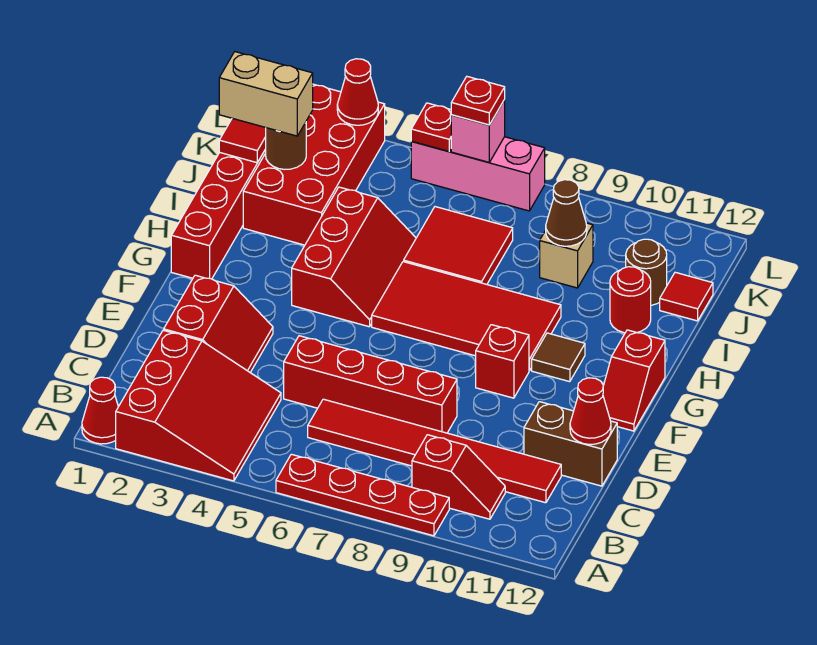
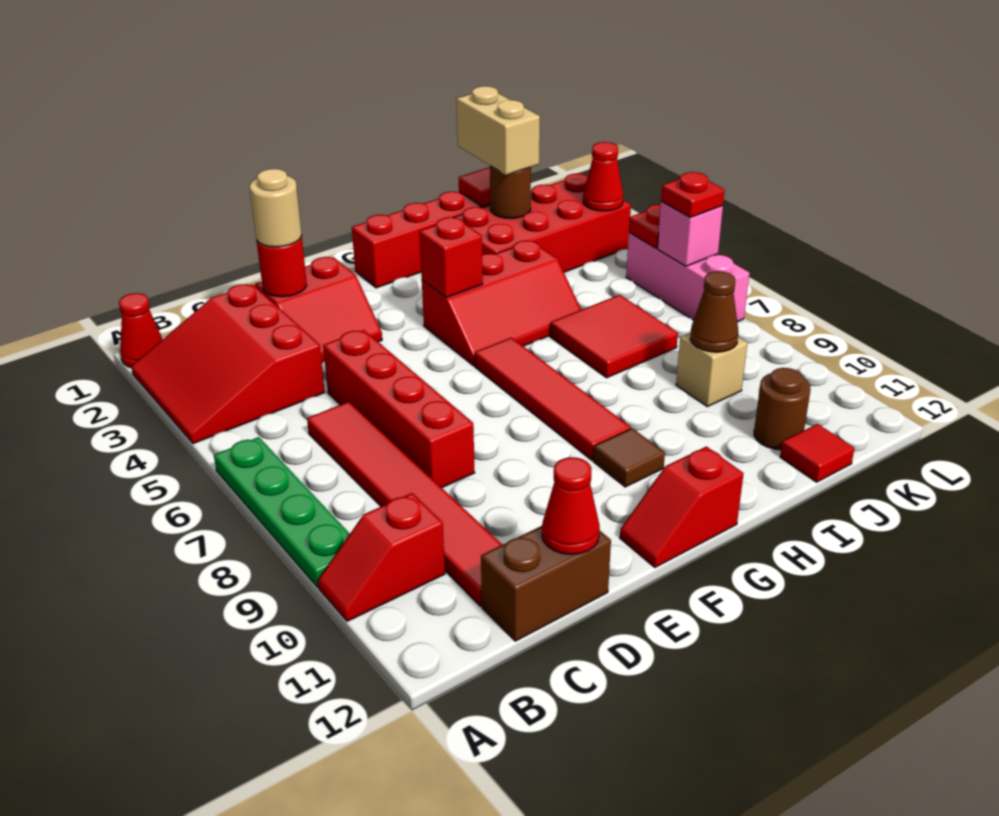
red slope A2:C4 level 1 top 2 -> red slope A2:C4 level 1 top C
red plate A6:A9 level 1 -> green plate A6:A9 level 1
red slope B9:B10 level 1 top 9 -> red slope A10:B10 level 1 top B
none -> tan round brick D2 level 3
brown brick D11:D12 level 1 -> brown brick C12:D12 level 1
red brick F9 level 1 -> red brick G4 level 2
red tile G6:H9 level 1 -> red tile G6:G9 level 1
red round brick I11 level 1 -> red round brick D2 level 2

